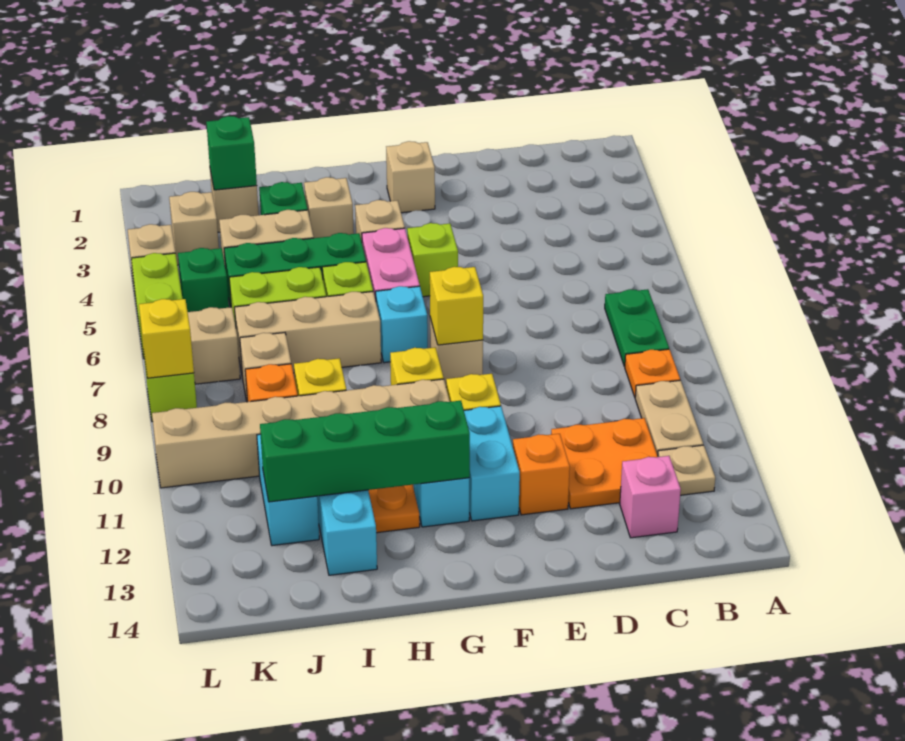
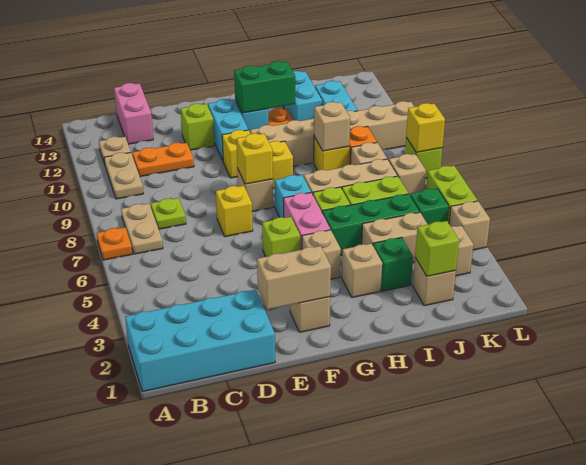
none -> cyan brick A1:D2 level 1
green plate B7:B8 level 1 -> tan plate B7:B8 level 1
orange plate B9 level 1 -> orange plate A7 level 1
none -> lime plate C8 level 1
orange plate C11:D12 level 1 -> orange plate C11:D11 level 1
pink brick C13 level 1 -> pink brick C13:C14 level 1
none -> tan brick E2:F2 level 2
none -> yellow brick E7 level 1
orange brick E12 level 1 -> lime brick E12 level 1
green brick G12:J12 level 2 -> green brick G12:H12 level 2
none -> tan brick I9 level 2
green brick J2 level 2 -> lime brick J2 level 2

